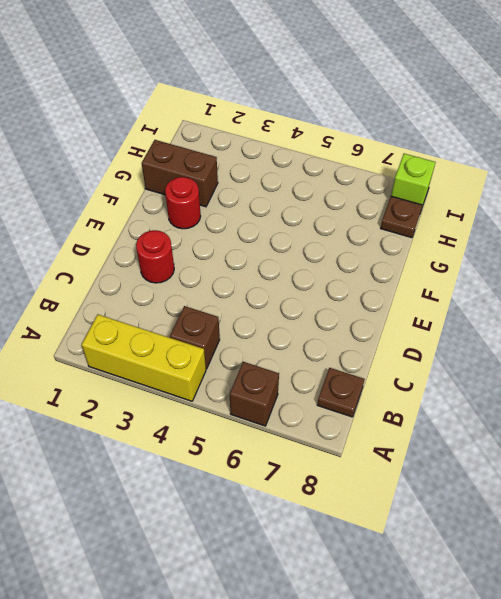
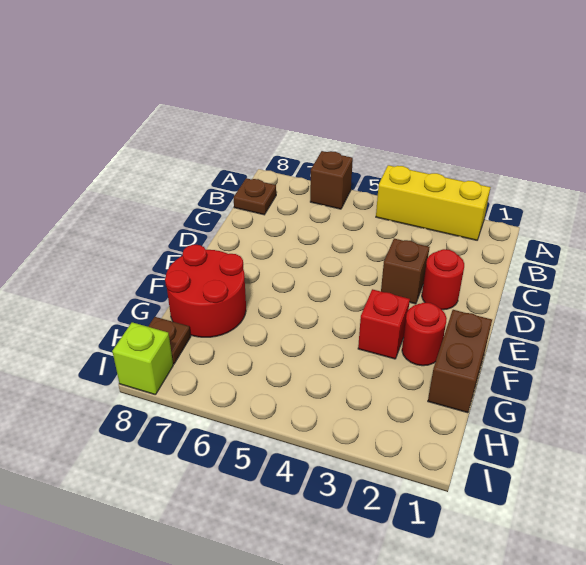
brown brick B4 level 1 -> brown brick D3 level 1
none -> red brick F3 level 1
none -> red round brick F7:G8 level 1
brown brick G1:G2 level 1 -> brown brick F1:G1 level 1

